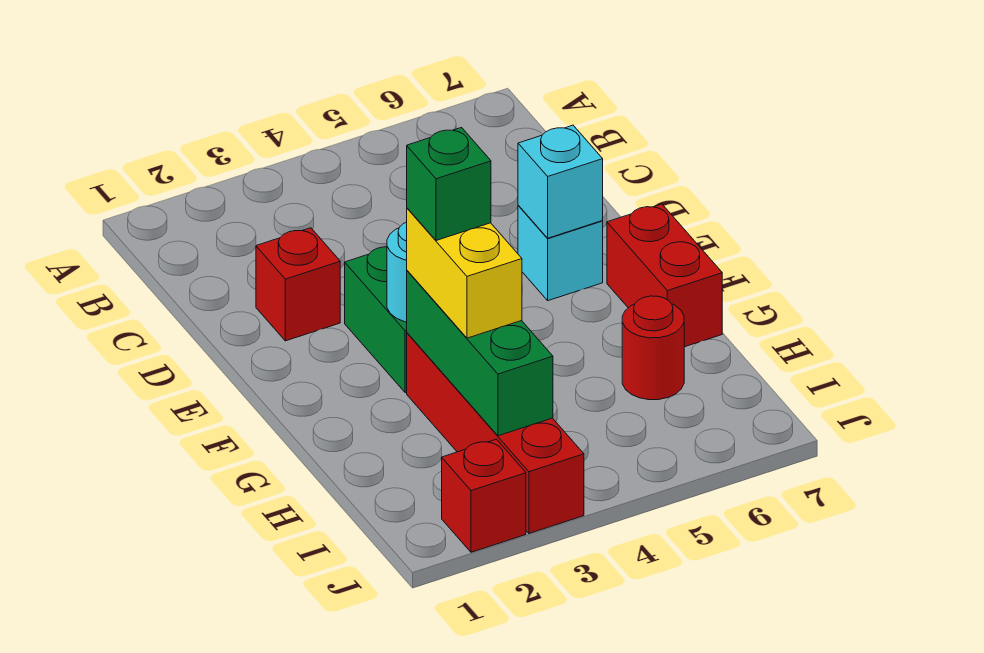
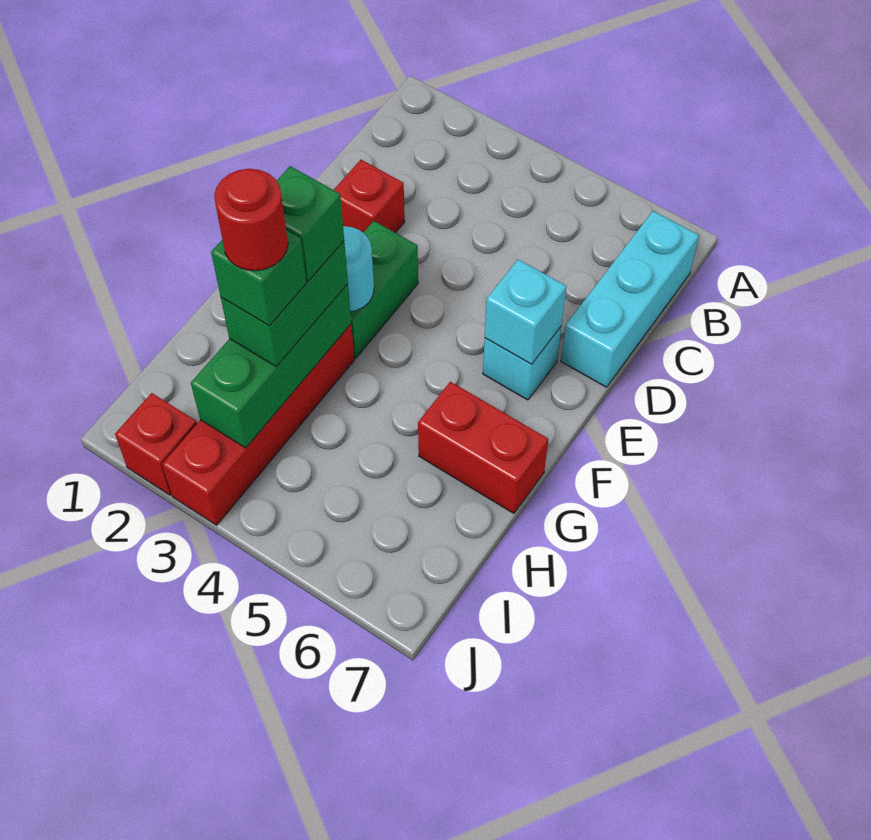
none -> cyan brick B7:D7 level 1
red brick F7:G7 level 1 -> red brick G6:G7 level 1
yellow brick G3:H3 level 3 -> green brick G3:H3 level 3
none -> green brick H3 level 4
red round brick H6 level 1 -> red round brick H3 level 5

